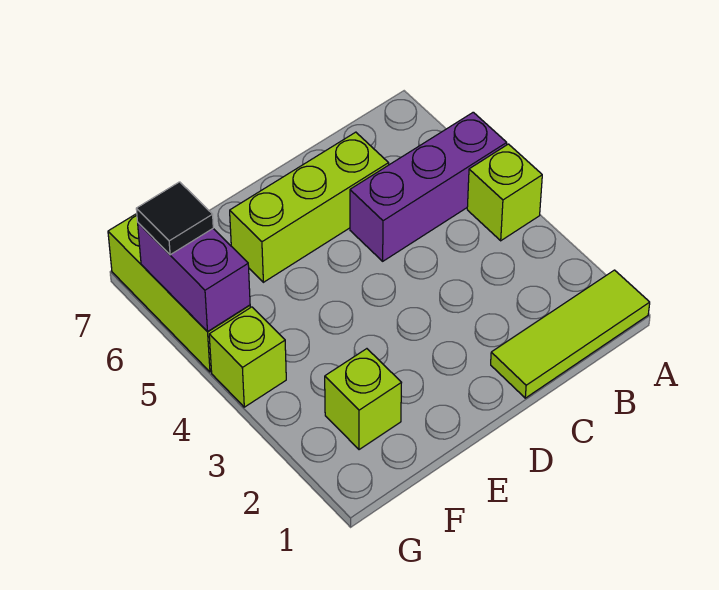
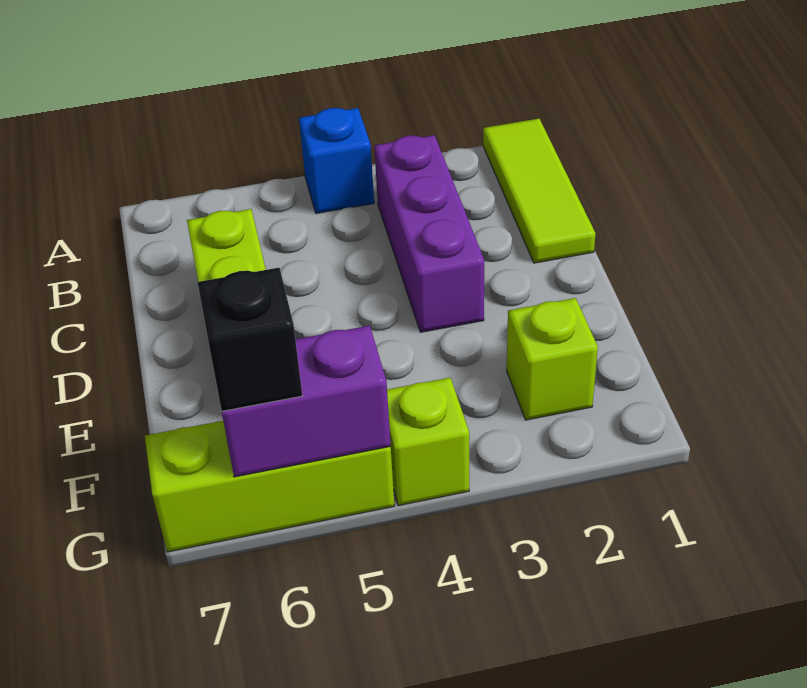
lime brick A4 level 1 -> blue brick A4 level 1
purple brick A5:C5 level 1 -> purple brick B3:D3 level 1
black tile G6 level 3 -> black brick G6 level 3

